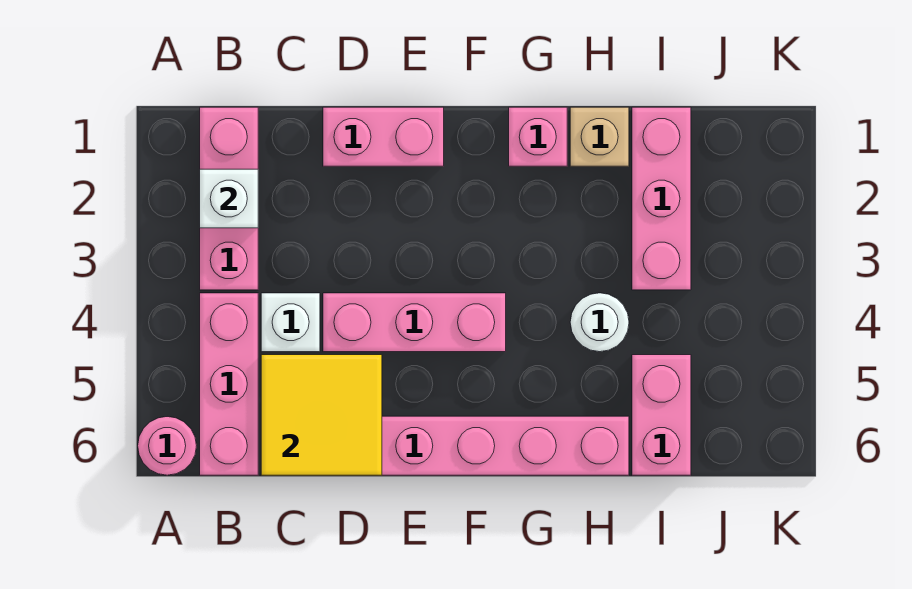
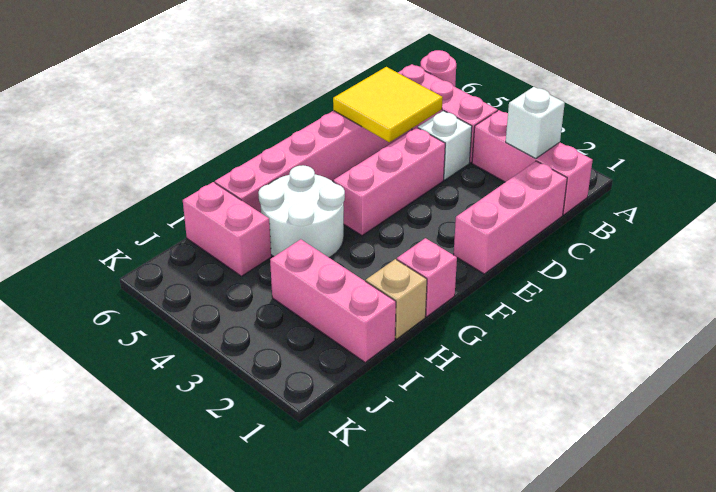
pink brick D1:E1 level 1 -> pink brick C1:E1 level 1
white round brick H4 level 1 -> white round brick G4:H5 level 1

